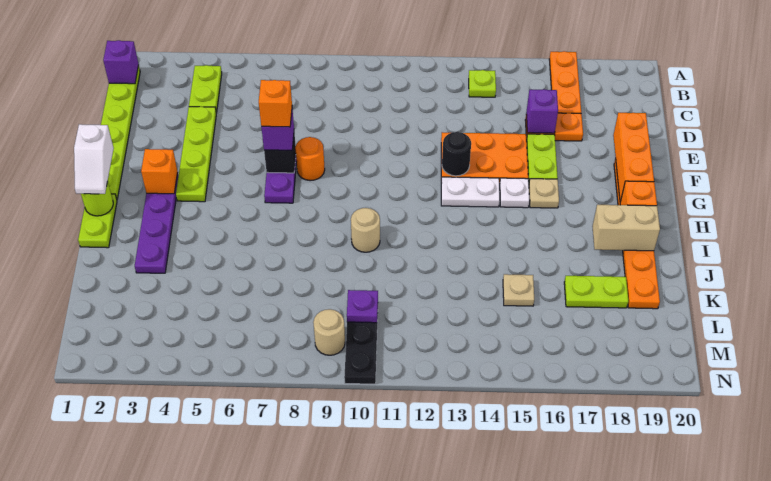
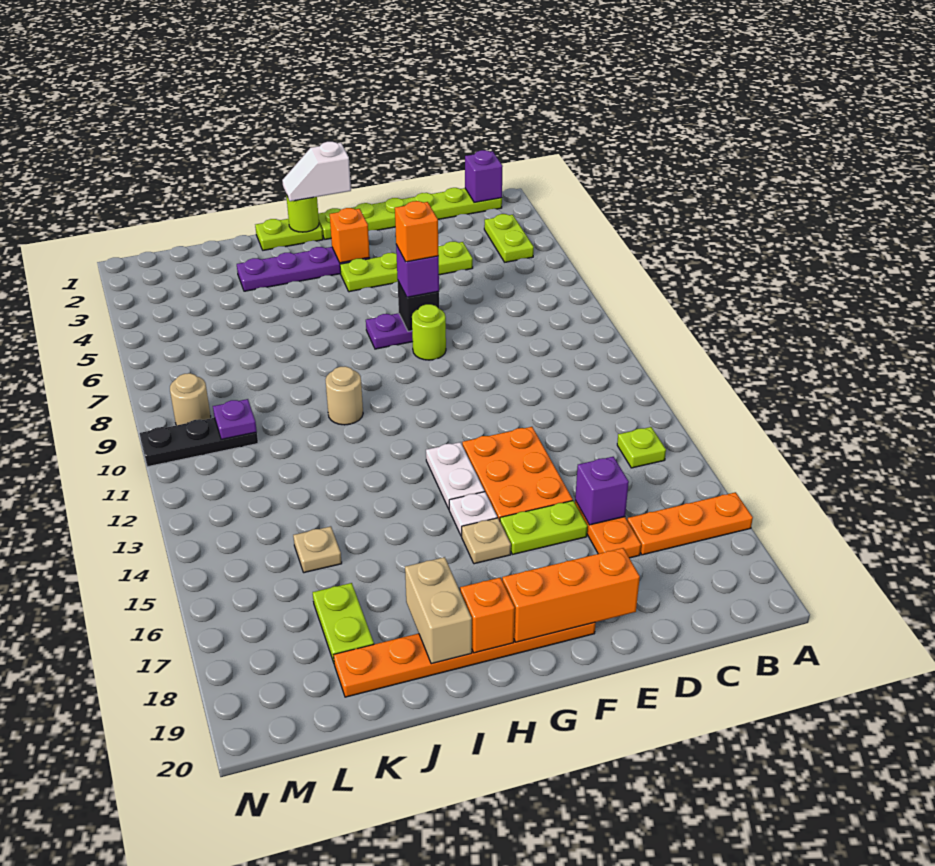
lime plate B4:C4 level 1 -> lime plate B3:B4 level 1
orange round brick F8 level 1 -> lime round brick F8 level 1
black round brick F13 level 2 -> none

